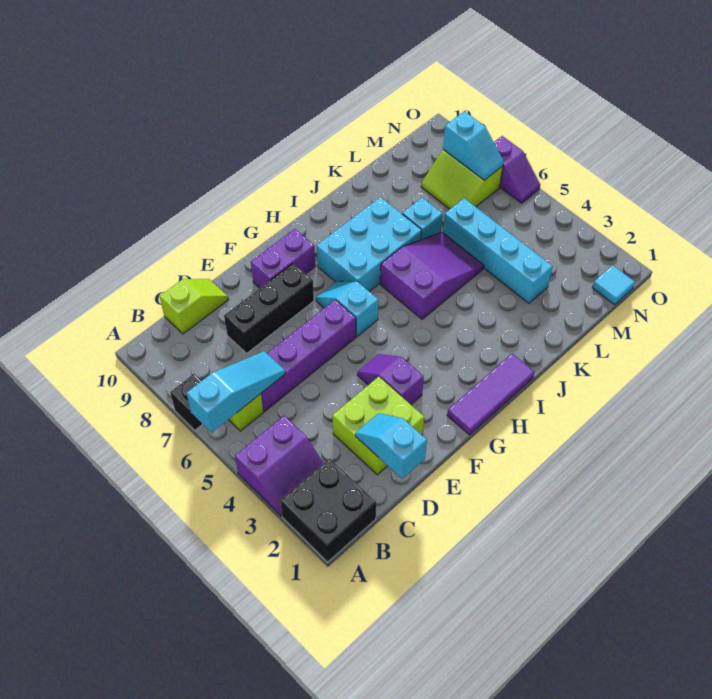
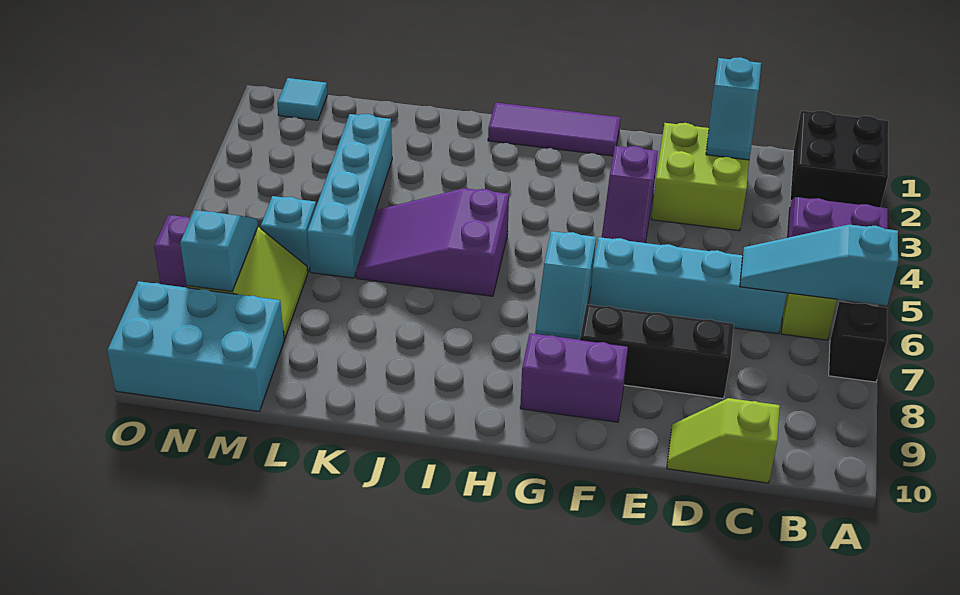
purple brick C6:F6 level 1 -> cyan brick C6:F6 level 1
cyan brick H7:J8 level 1 -> cyan brick M9:O10 level 1
cyan brick K7 level 1 -> cyan brick M6 level 1

